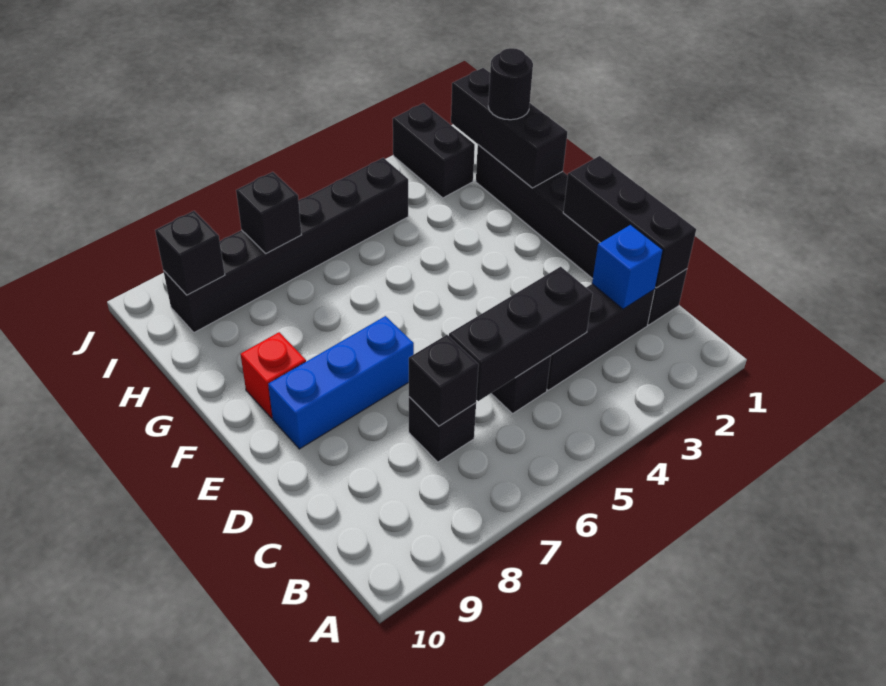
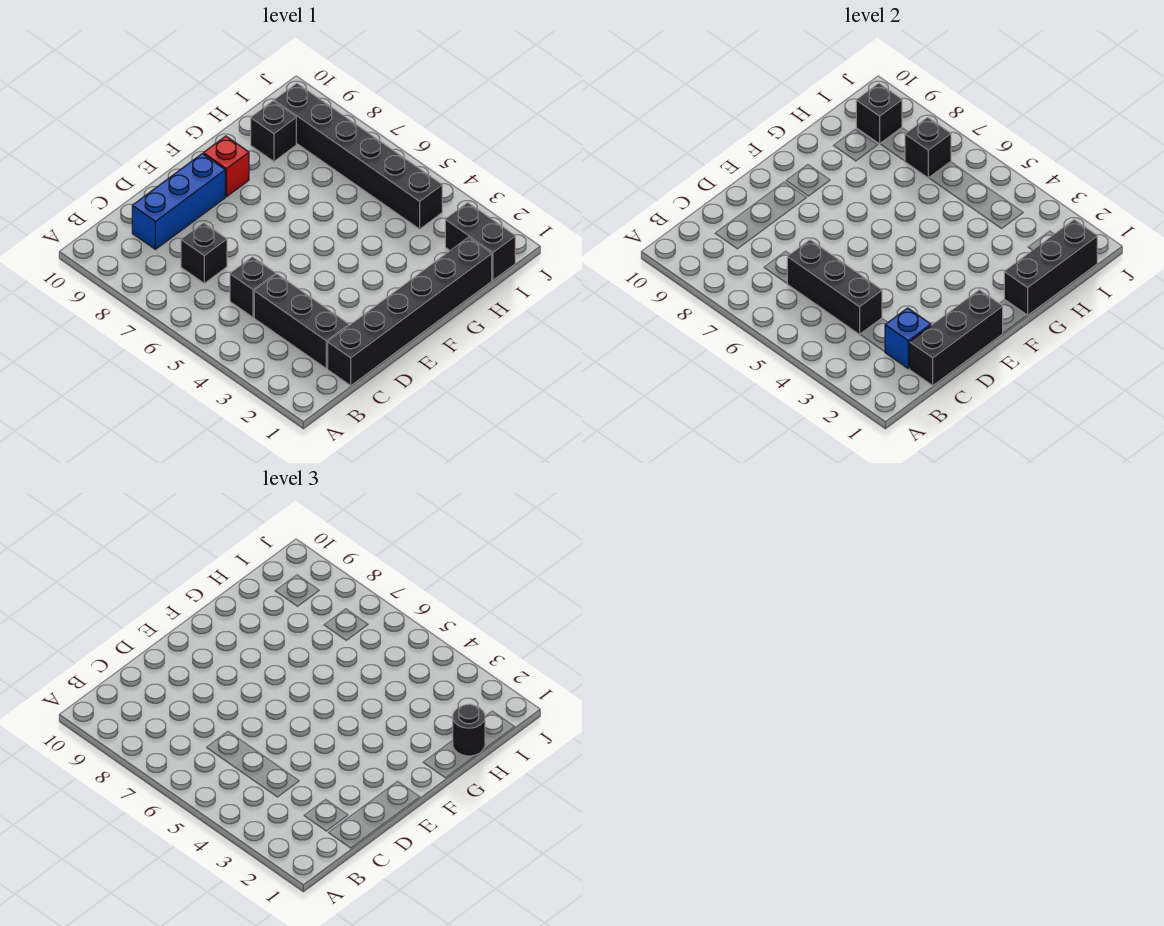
black brick C7 level 2 -> black brick H9 level 1
blue brick E7:E9 level 1 -> blue brick C9:E9 level 1
black brick I2:J2 level 1 -> black brick I1:I2 level 1

